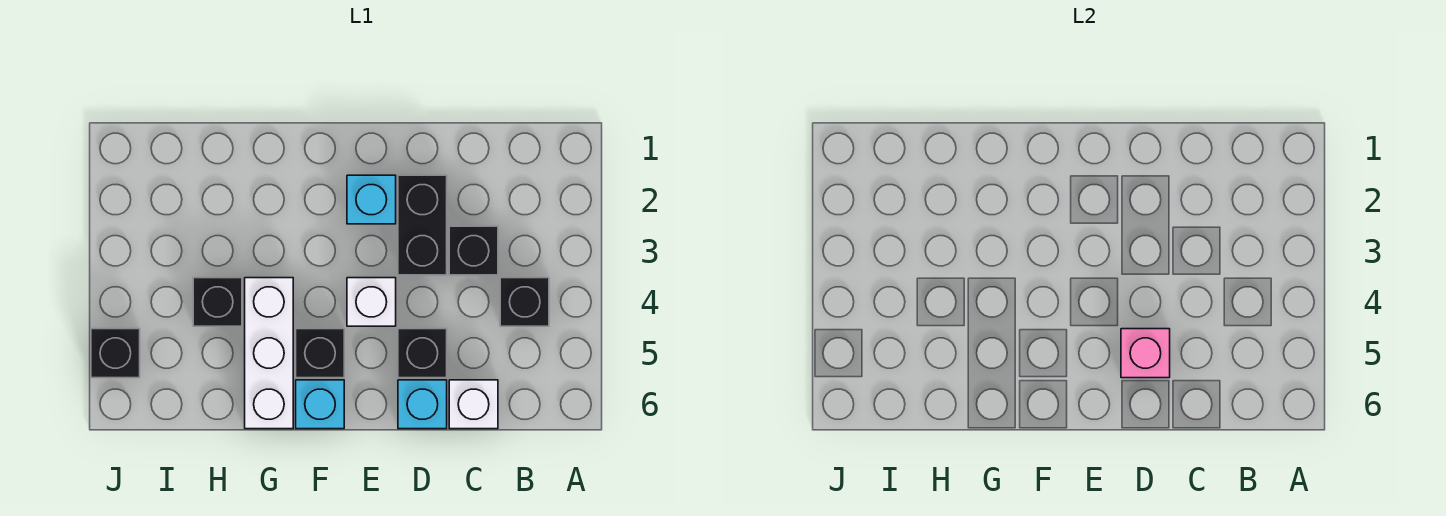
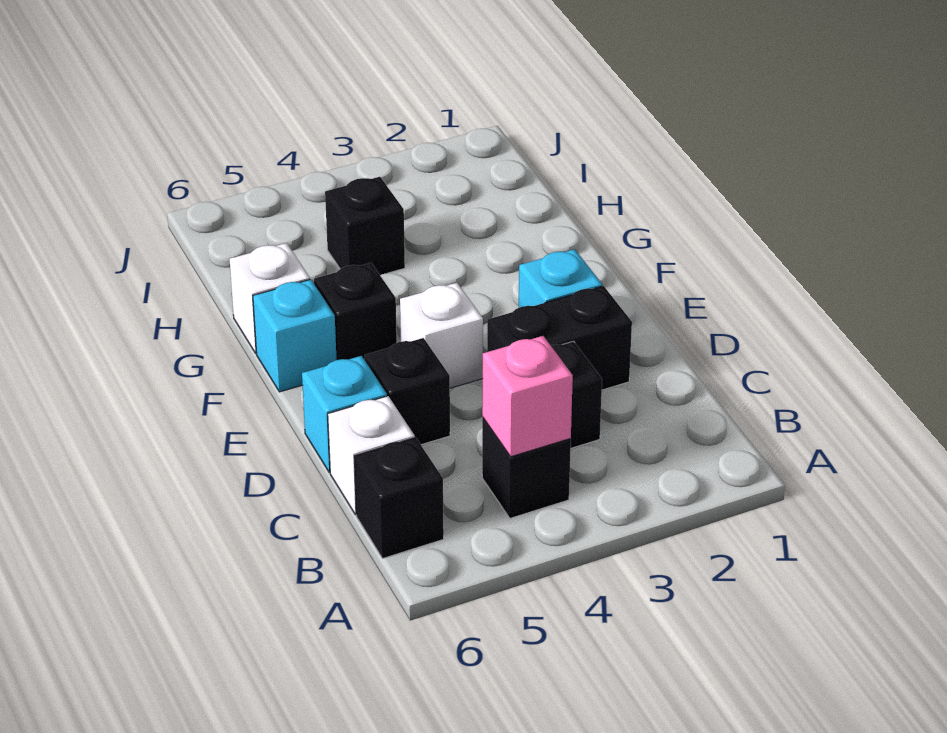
pink brick D5 level 2 -> pink brick B4 level 2
white brick G4:G6 level 1 -> white brick G6 level 1
black brick J5 level 1 -> black brick B6 level 1

